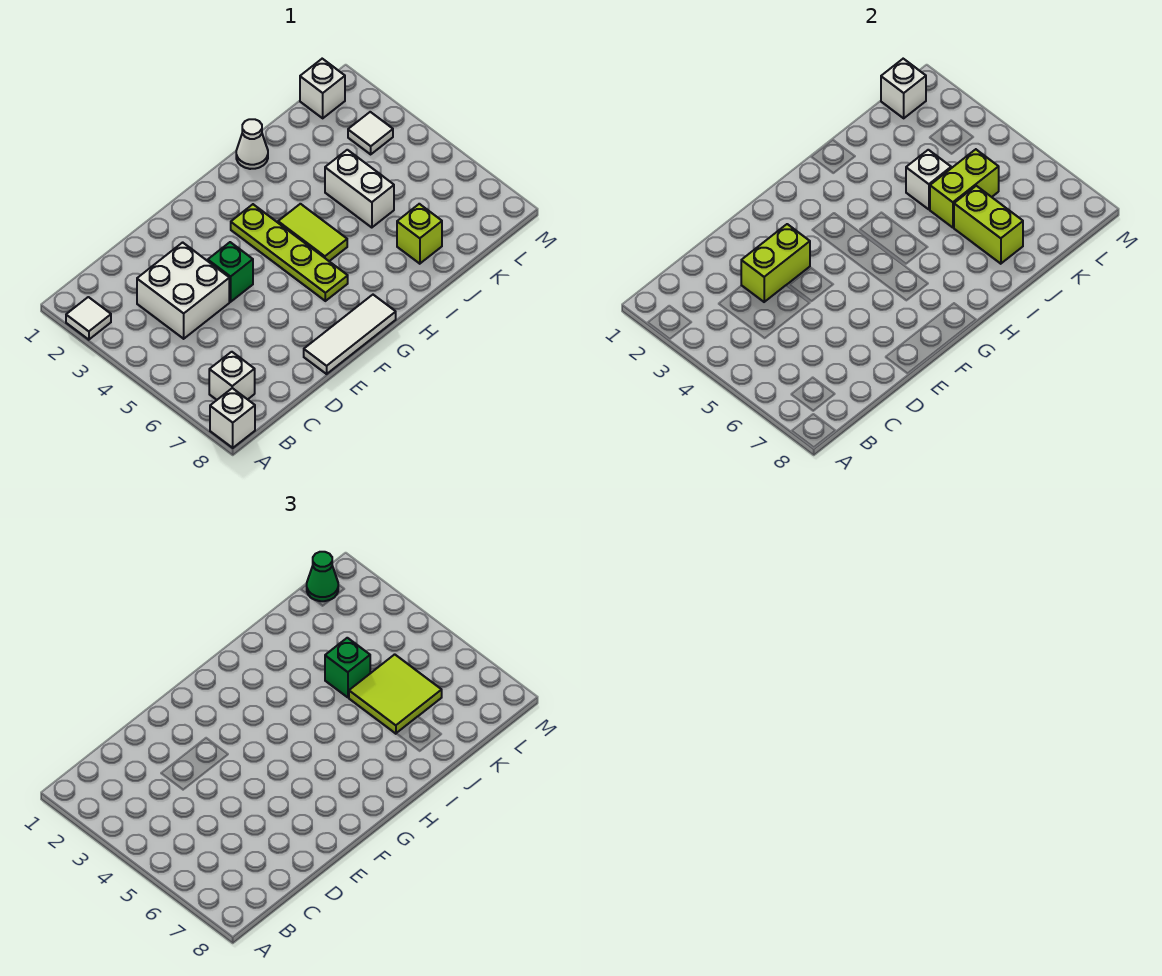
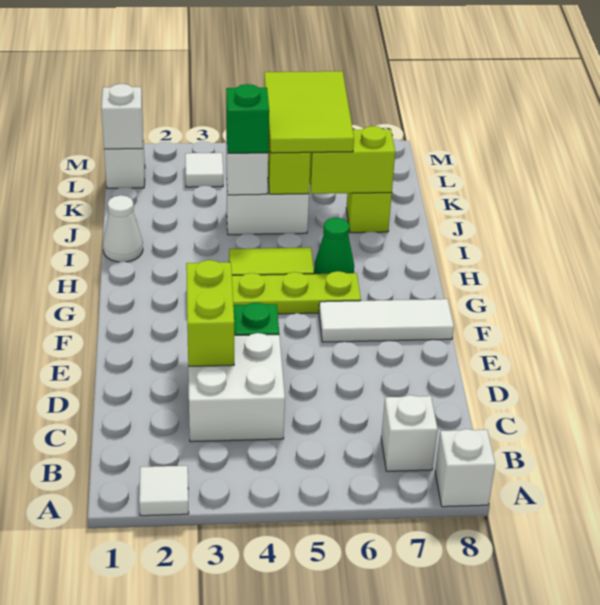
white tile E8:G8 level 1 -> white tile F6:F8 level 1
lime tile J5:K6 level 3 -> lime tile J5:L6 level 3
green cone L1 level 3 -> green cone H6 level 1

